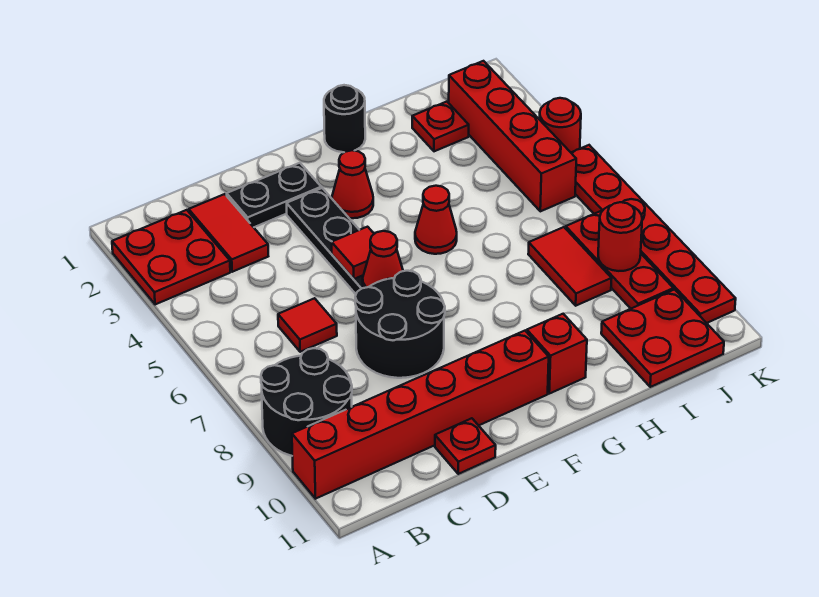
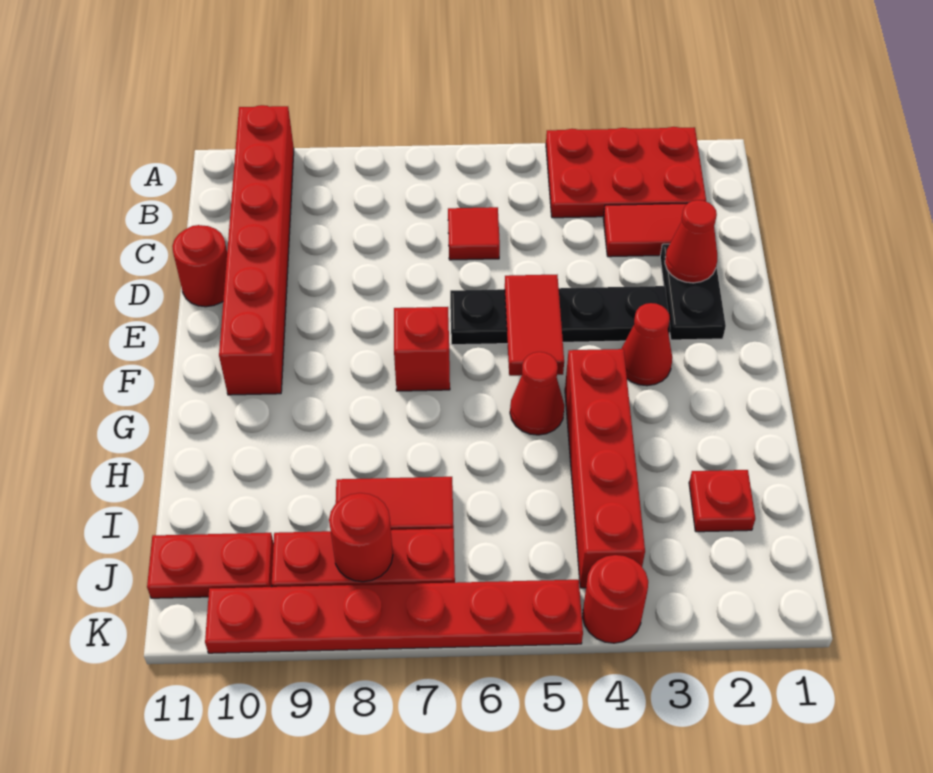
red plate A2:B3 level 1 -> red plate A2:B4 level 1
black round brick A8:B9 level 1 -> none
black round brick D7:E8 level 1 -> none
red plate D11 level 1 -> red round brick D11 level 1
red tile E5 level 2 -> red tile E5:F5 level 2
red cone E6 level 2 -> red cone D2 level 2
black round brick G1 level 1 -> none
red brick G10 level 1 -> red brick F7 level 1
red plate I10:J11 level 1 -> red plate J10:J11 level 1
red brick J2:J5 level 1 -> red brick G4:J4 level 1

